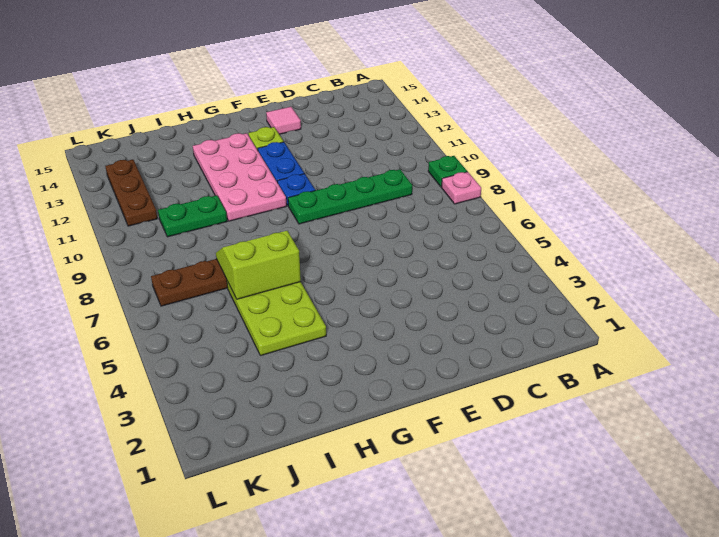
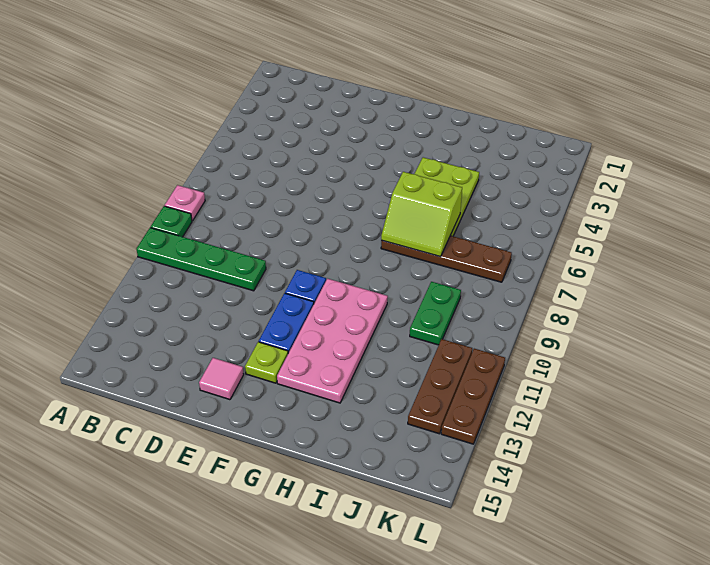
green plate C9:F9 level 1 -> green plate A10:D10 level 1
green plate I10:J10 level 1 -> green plate J9:J10 level 1
none -> brown plate L11:L13 level 1

